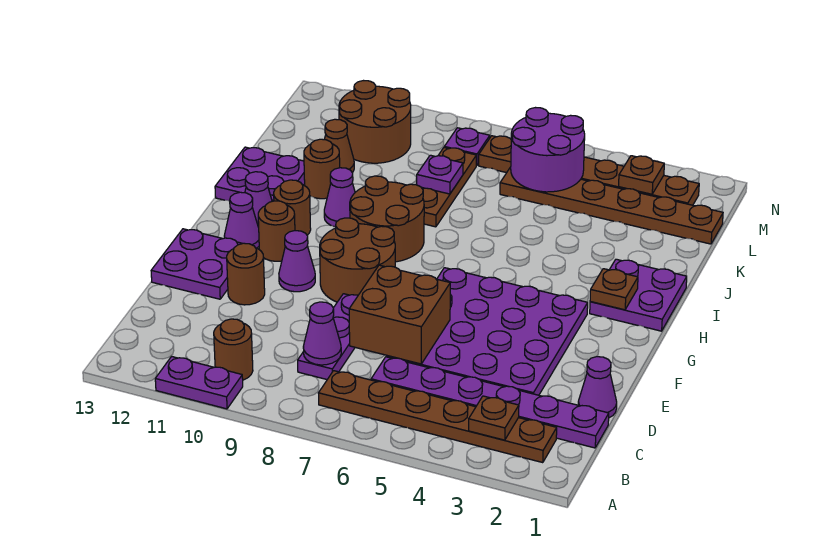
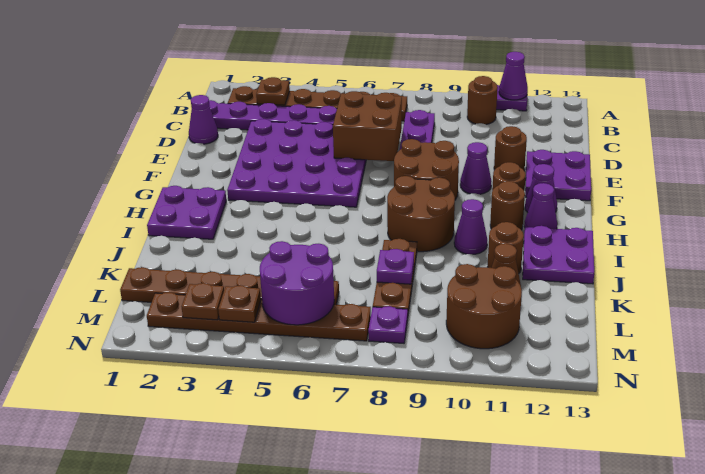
purple cone C8 level 2 -> purple cone A11 level 2
brown plate H2 level 2 -> brown plate M4 level 2

